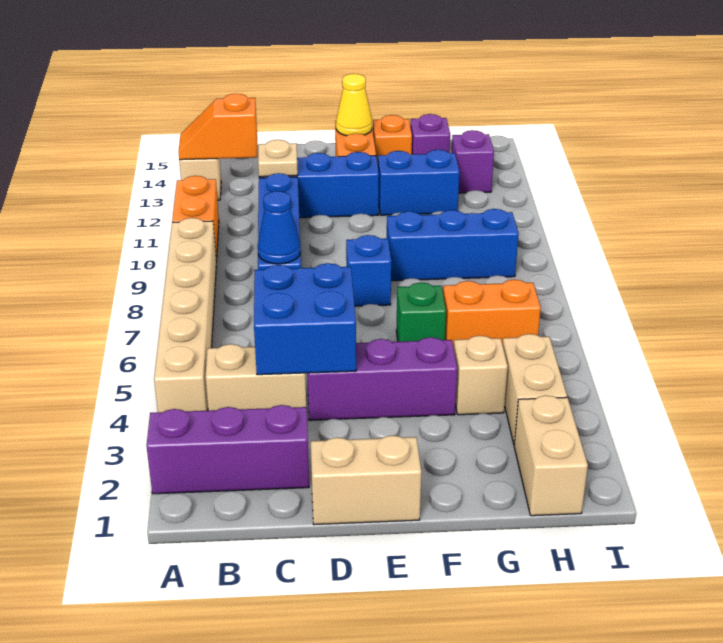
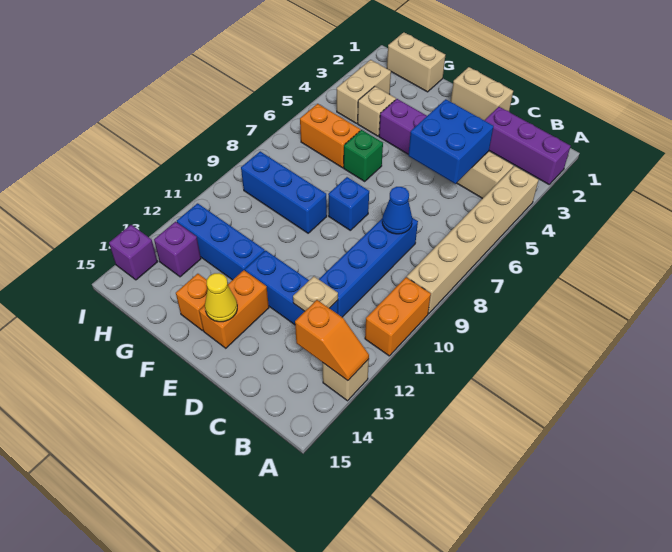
blue brick F12:G12 level 1 -> blue brick F12:H12 level 1
purple brick G14 level 1 -> purple brick I14 level 1
tan brick H1:H2 level 1 -> tan brick G1:H1 level 1

